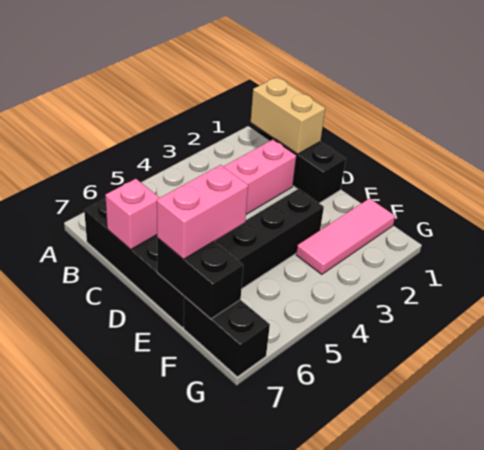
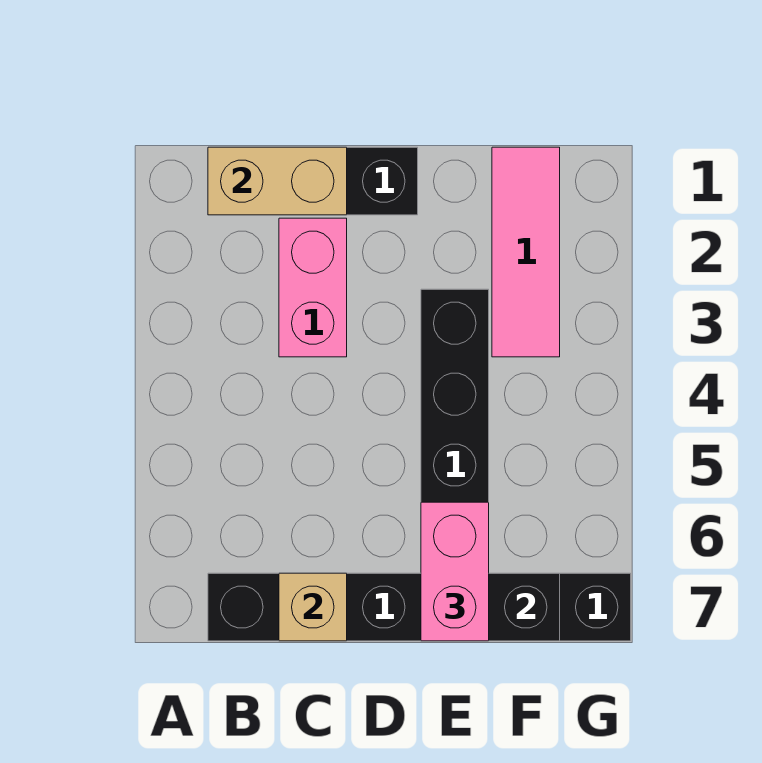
pink brick C7 level 2 -> tan brick C7 level 2

